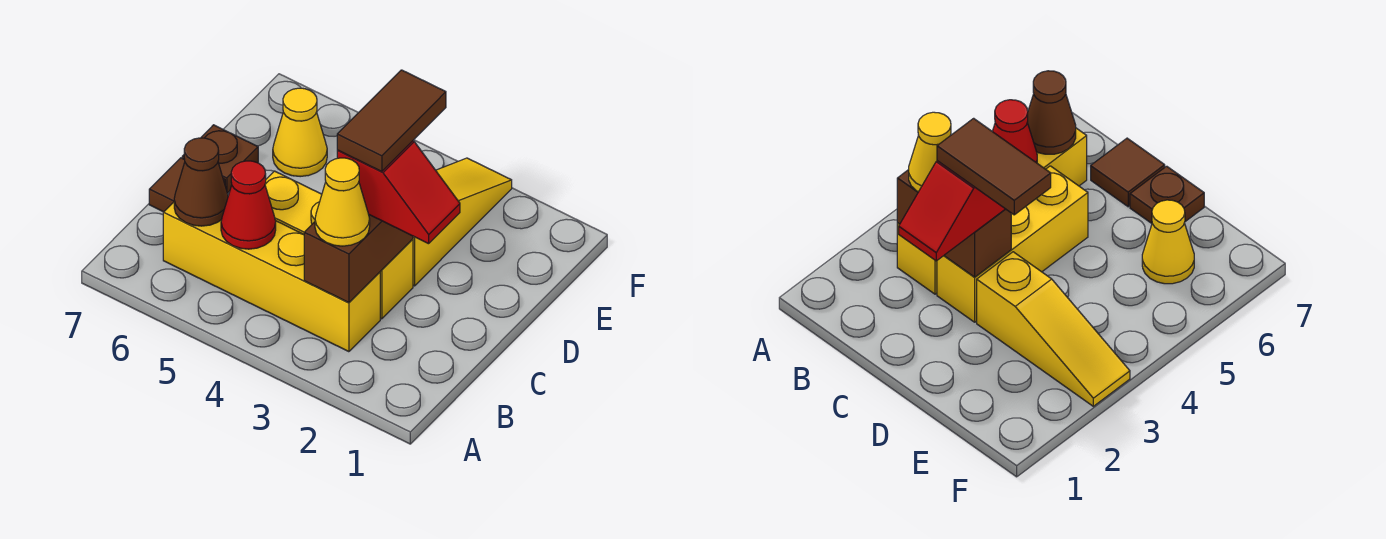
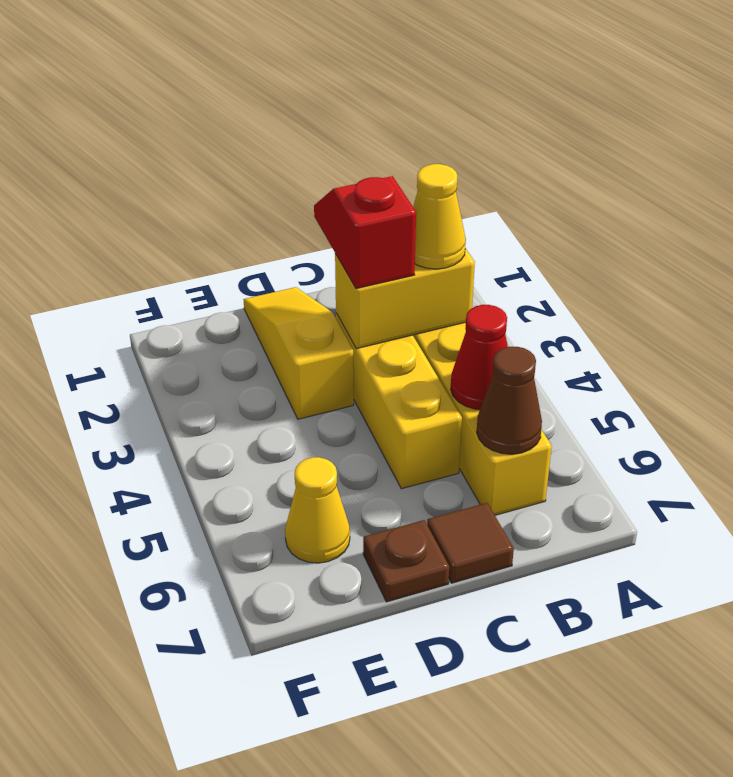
brown brick B3:C3 level 2 -> yellow brick B3:C3 level 2
brown tile C3:D3 level 4 -> none
yellow slope D3:F3 level 1 top D -> yellow slope D1:D3 level 1 top 3

